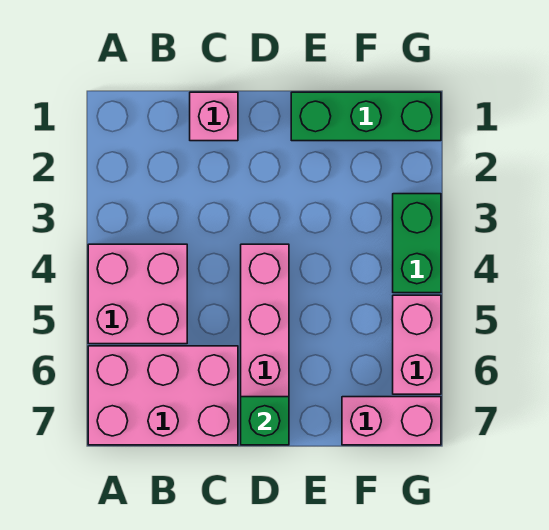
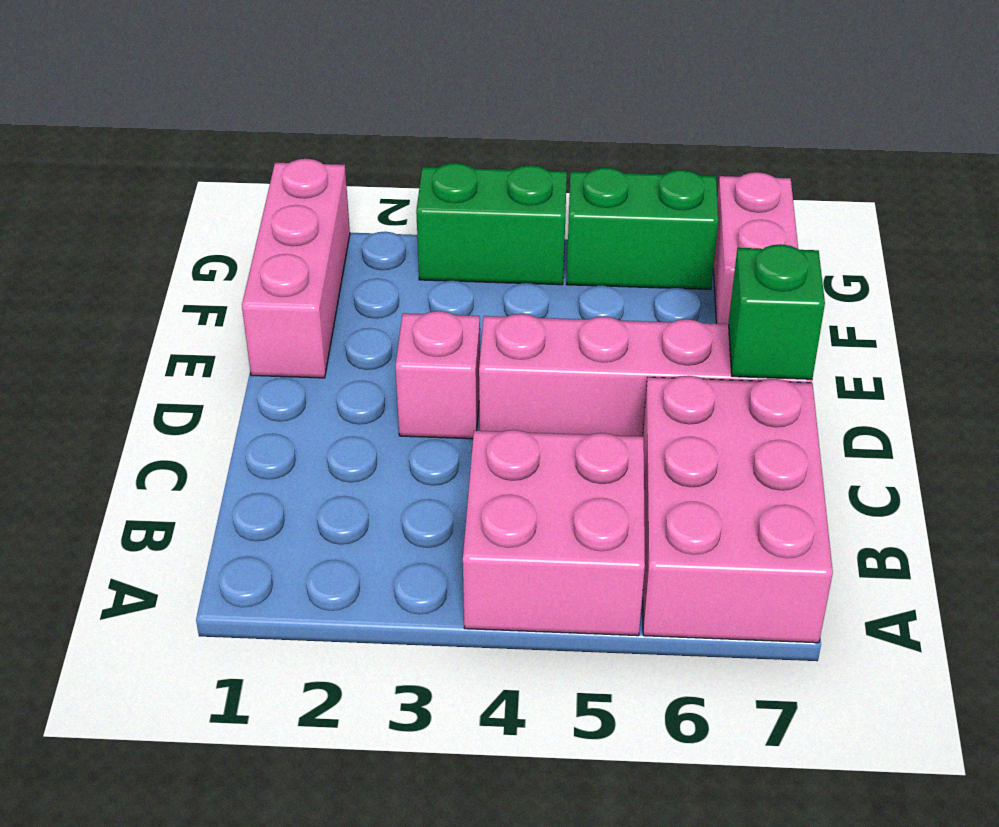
pink brick C1 level 1 -> pink brick D3 level 1
green brick E1:G1 level 1 -> pink brick E1:G1 level 1
pink brick G5:G6 level 1 -> green brick G5:G6 level 1

